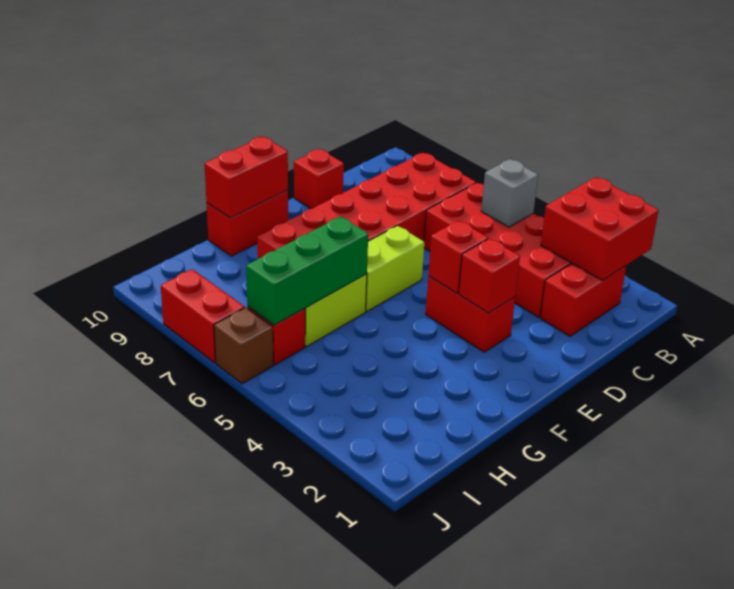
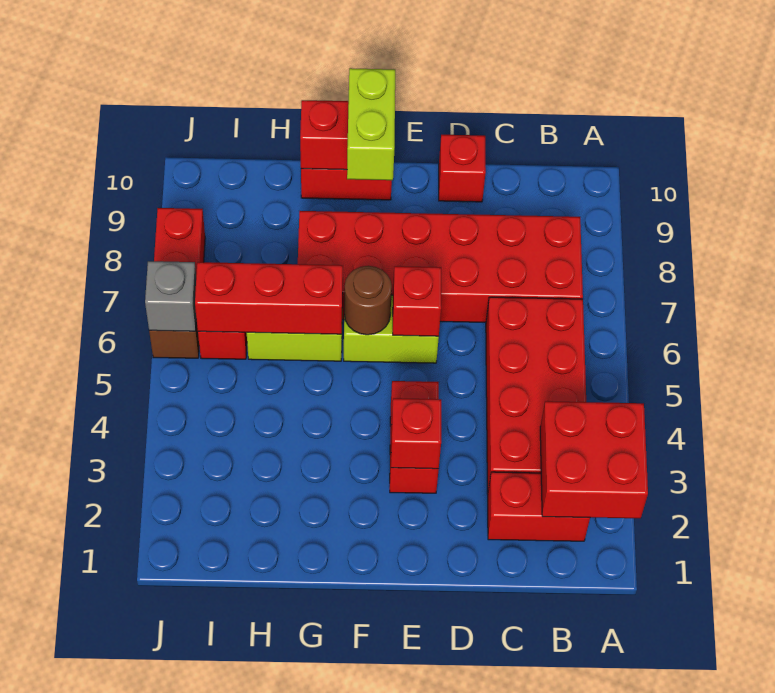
grey brick B5 level 2 -> grey brick J6 level 2
red brick E4 level 2 -> red brick E6 level 2
none -> brown round brick F6 level 2
none -> lime brick F9:F10 level 3
green brick G6:I6 level 2 -> red brick G6:I6 level 2

